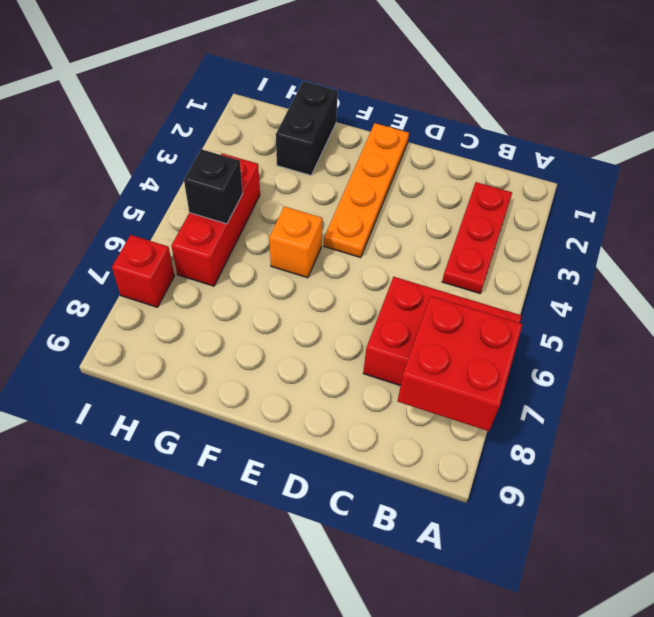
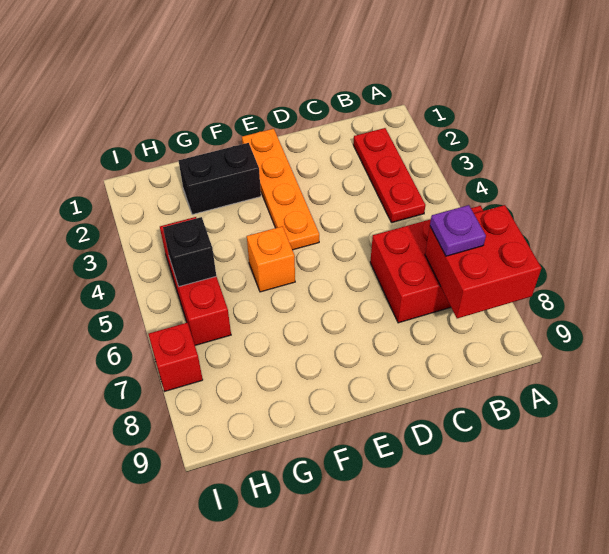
none -> purple plate B7 level 3
black brick G1:G2 level 1 -> black brick F2:G2 level 1

